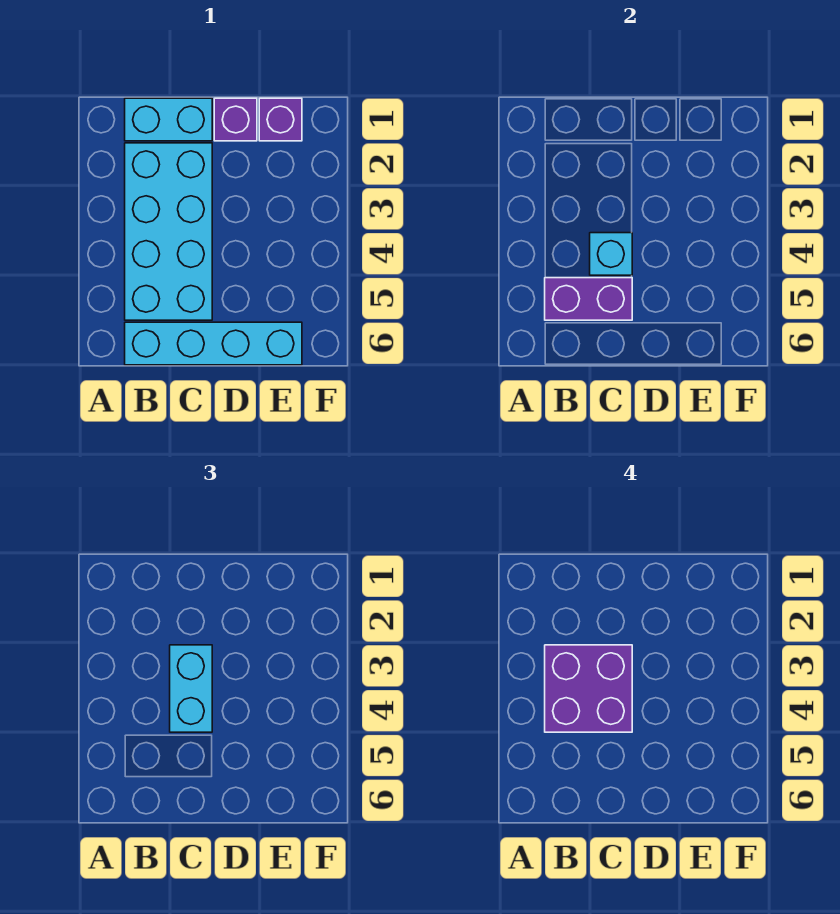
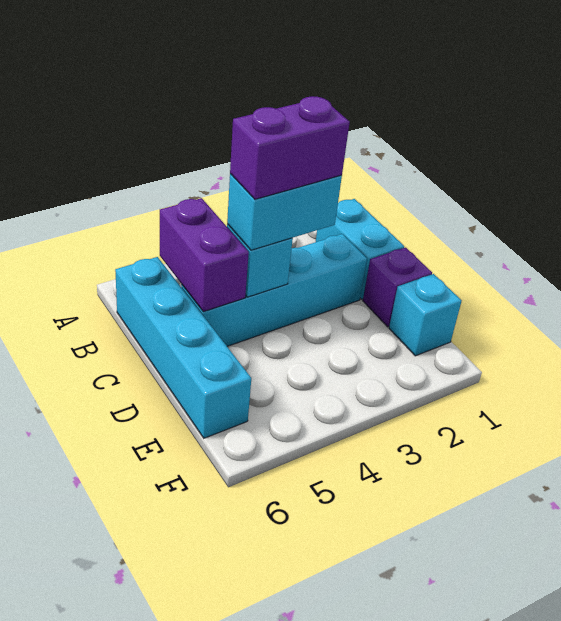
cyan brick B2:C5 level 1 -> cyan brick C2:C5 level 1
purple brick B3:C4 level 4 -> purple brick C3:C4 level 4
purple brick E1 level 1 -> cyan brick E1 level 1

